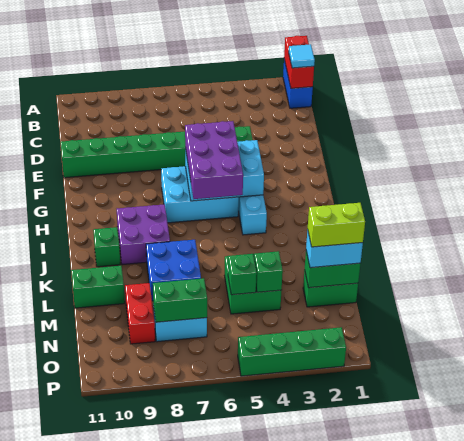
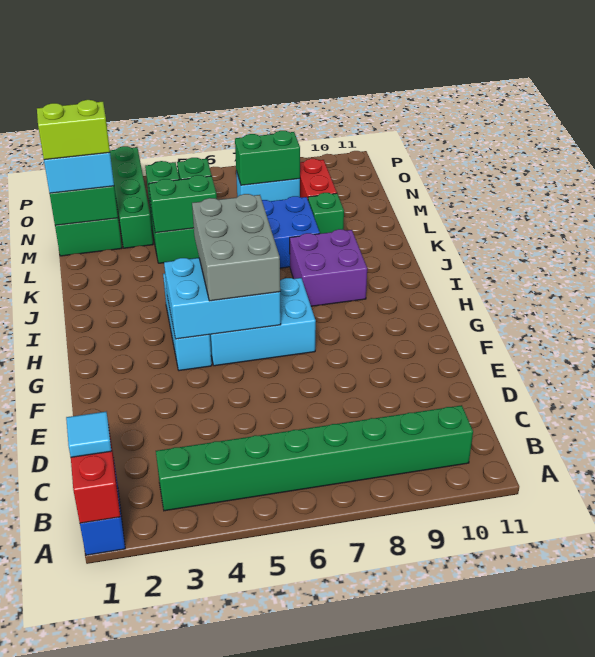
green brick E4:E11 level 1 -> green brick B3:B10 level 1
purple brick G5:I6 level 3 -> grey brick G5:I6 level 3
green brick J10 level 1 -> green brick L9 level 1
green brick L10:L11 level 1 -> green brick L4:L5 level 2
green brick P2:P5 level 1 -> green brick M3:P3 level 1

